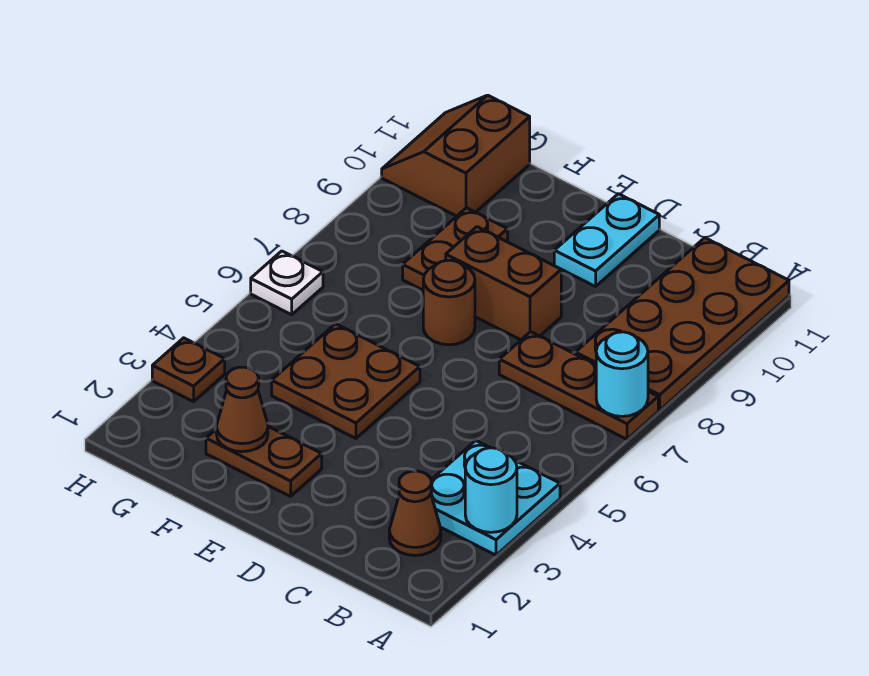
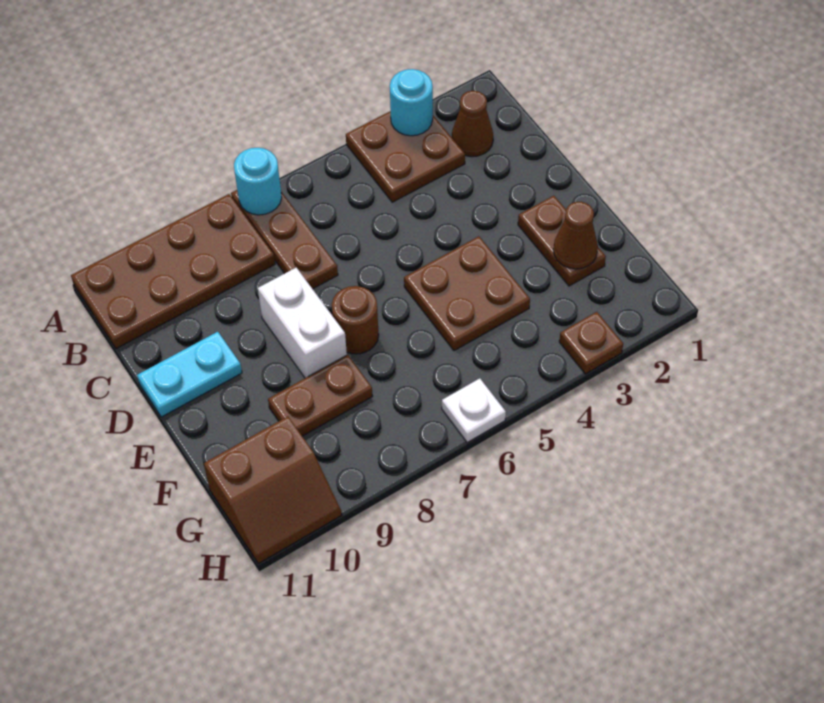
cyan plate A3:B4 level 1 -> brown plate A3:B4 level 1
brown brick D8:E8 level 1 -> white brick D8:E8 level 1

